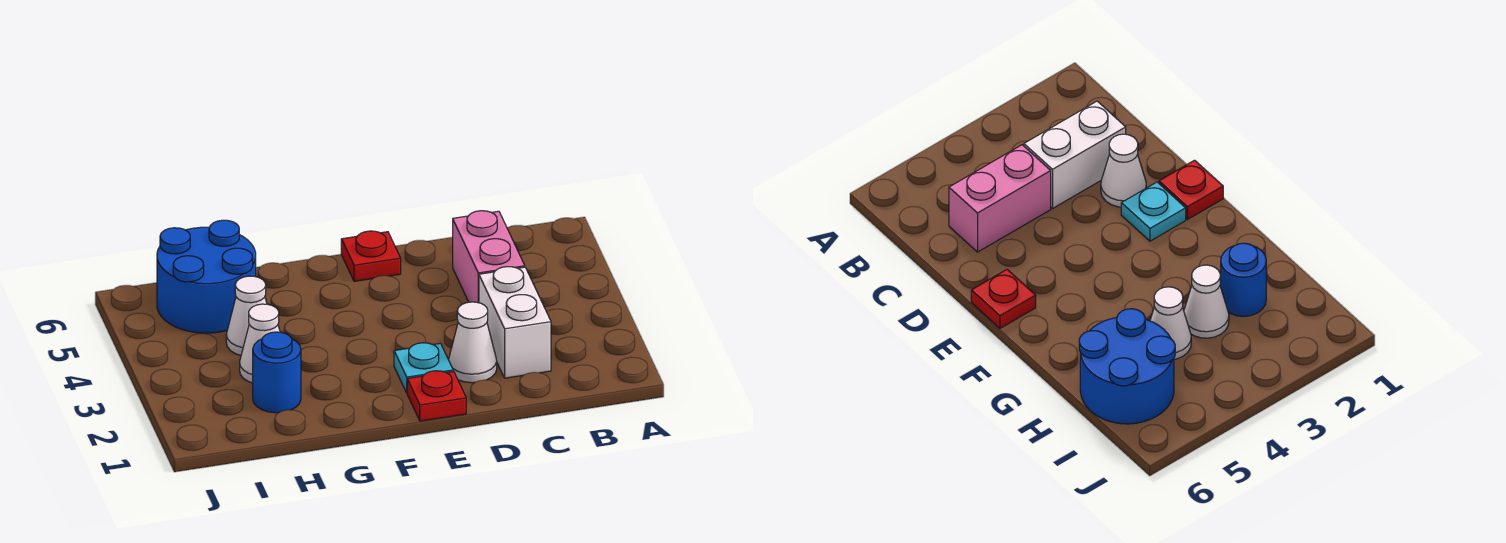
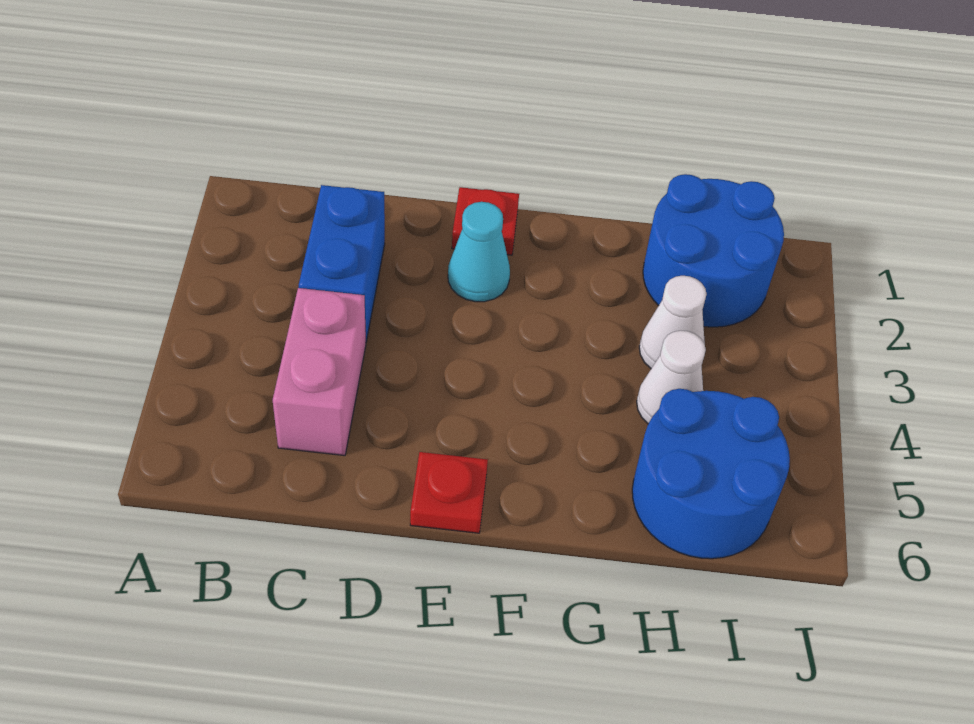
white brick C2:C3 level 1 -> blue brick C2:C3 level 1
white cone D2 level 1 -> none
cyan plate E2 level 1 -> cyan cone E2 level 1
blue round brick H2 level 1 -> blue round brick H1:I2 level 1

